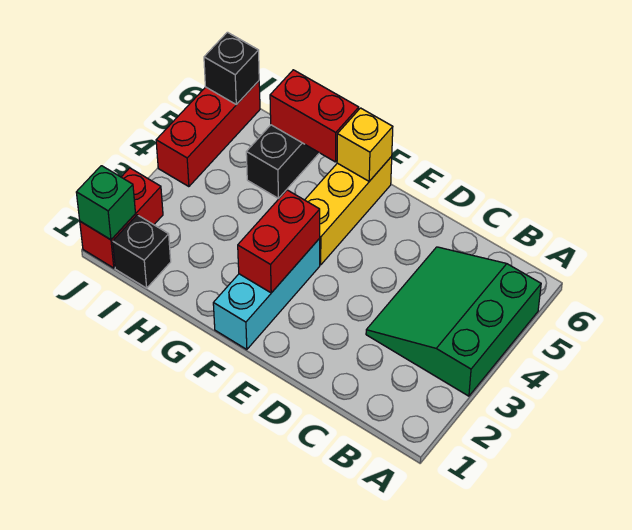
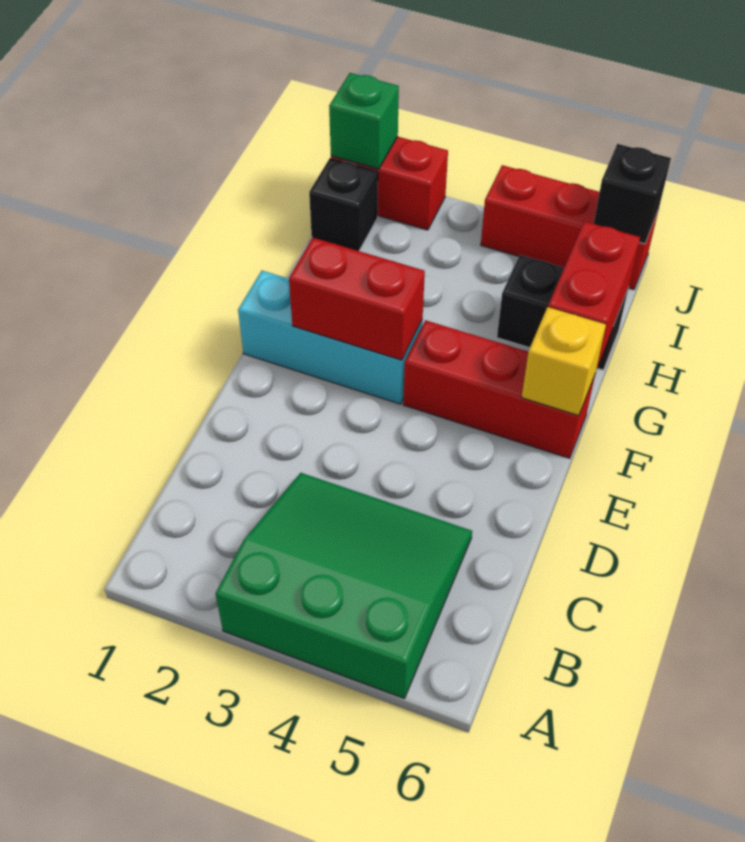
yellow brick F4:F6 level 1 -> red brick F4:F6 level 1

